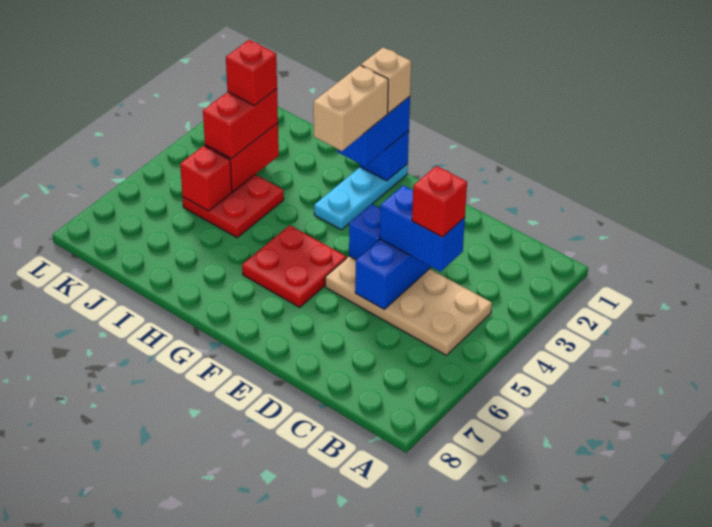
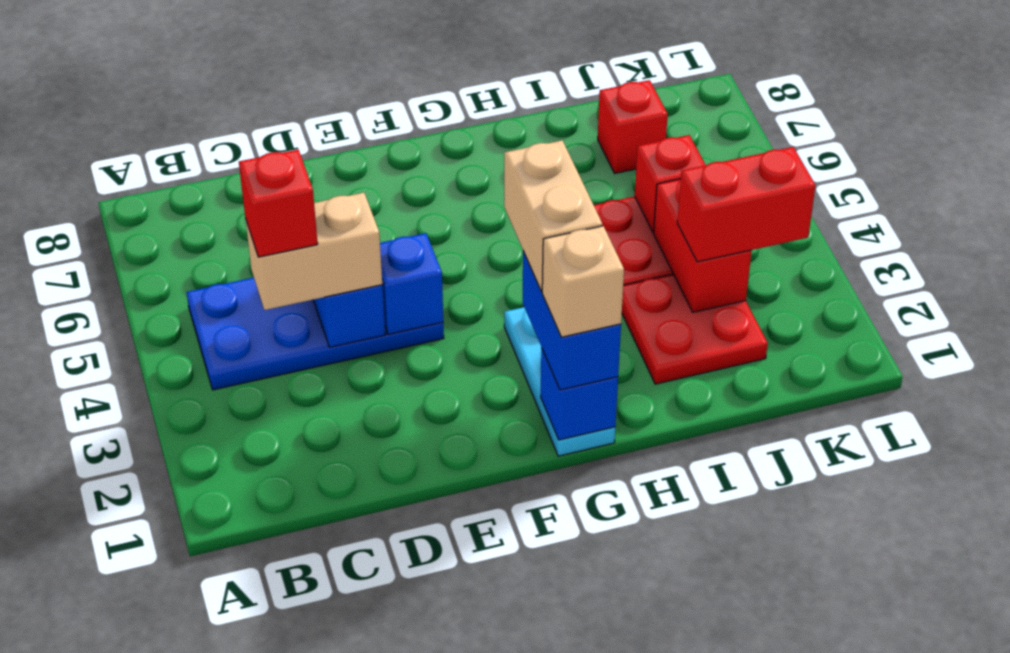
tan plate B4:E5 level 1 -> blue plate B4:E5 level 1
blue brick C4:D4 level 3 -> tan brick C4:D4 level 3
red plate F5:G6 level 1 -> red plate I2:J3 level 1
red brick J3:J4 level 3 -> red brick J3:K3 level 3
red brick J3 level 4 -> red brick J7 level 1

